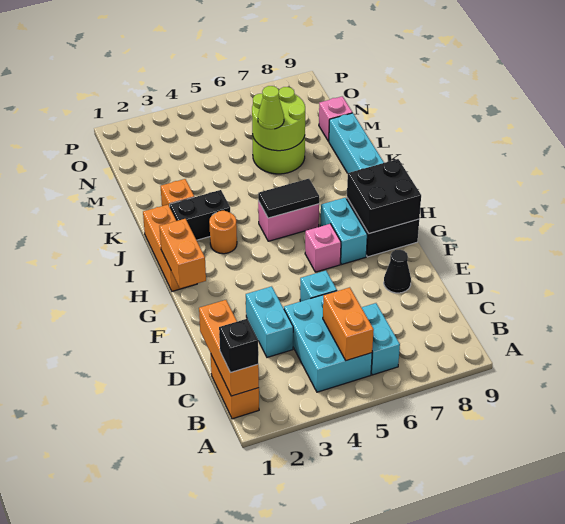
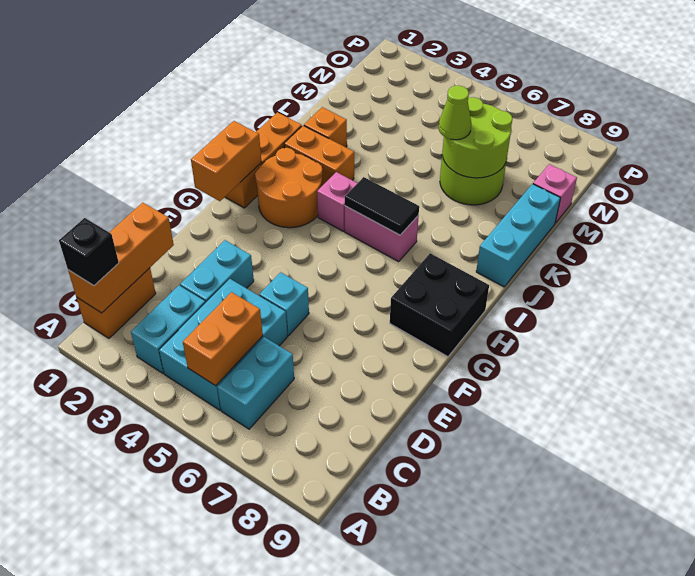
black cone E8 level 1 -> none
pink brick G6 level 1 -> pink brick I4 level 1
cyan brick G7:H7 level 1 -> cyan brick B3:C3 level 1
black brick G8:H9 level 2 -> none
orange round brick I3 level 1 -> orange round brick H2:I3 level 1
black brick J2:J3 level 1 -> orange brick J2:J3 level 1

